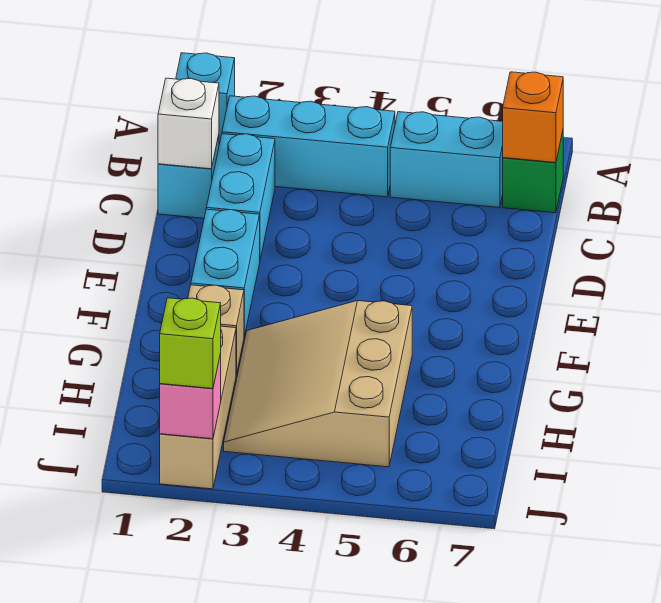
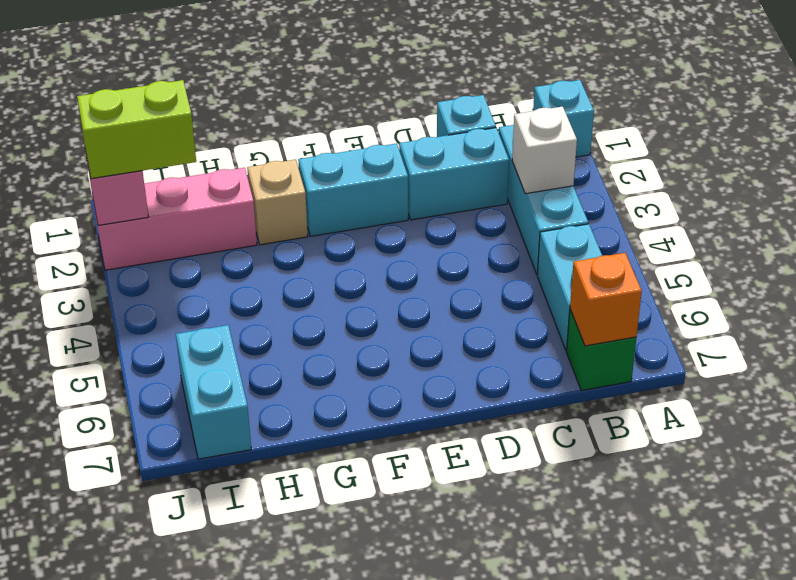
white brick C1 level 2 -> white brick B3 level 2
tan slope G3:I5 level 1 top 5 -> none
tan brick H2:J2 level 1 -> pink brick H2:J2 level 1
none -> cyan brick I6:I7 level 1
lime brick J2 level 3 -> lime brick I2:J2 level 3

